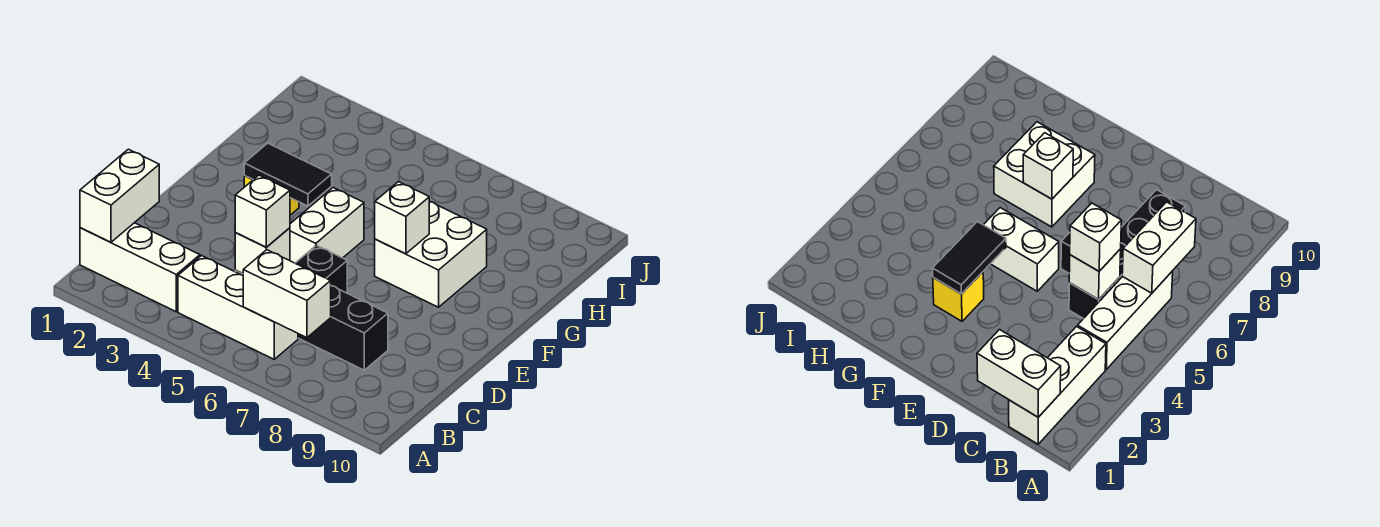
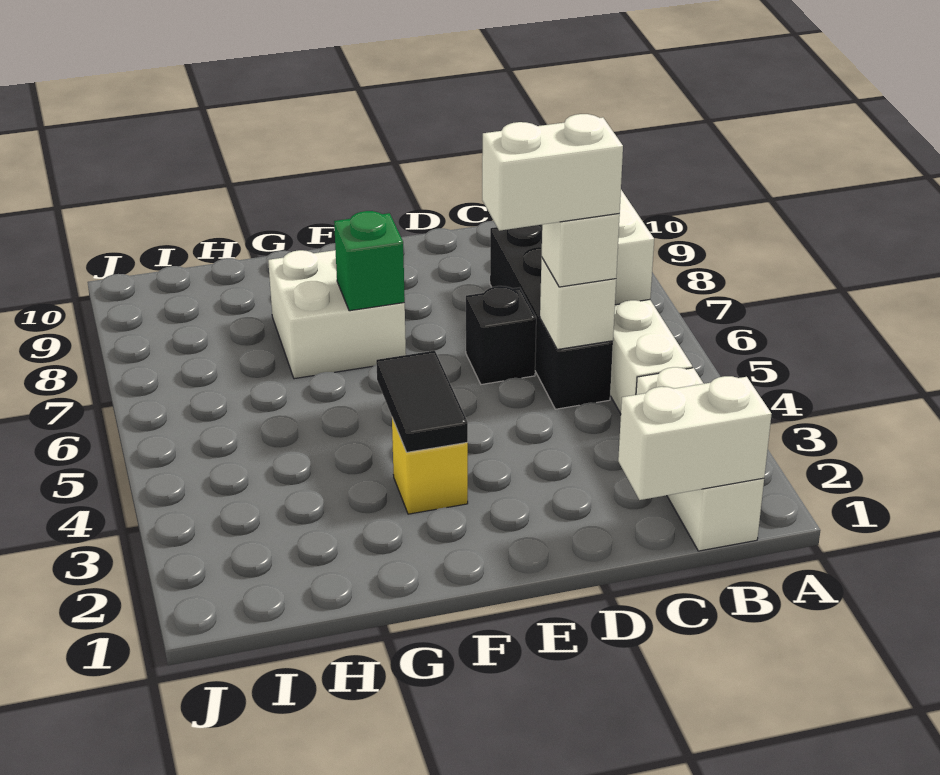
white brick E5:F5 level 1 -> white brick C5:D5 level 4
white brick F7 level 2 -> green brick F7 level 2

